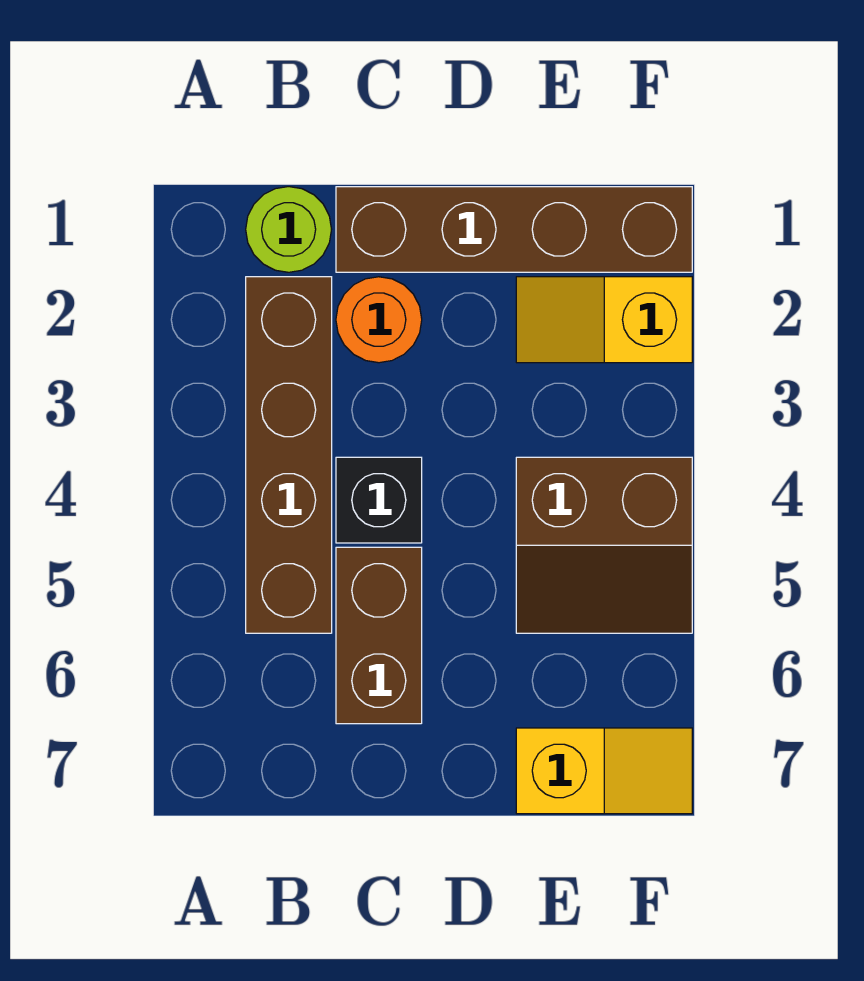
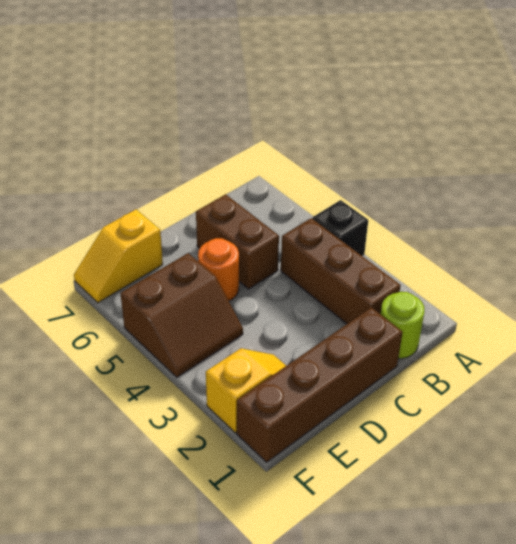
brown brick B2:B5 level 1 -> brown brick B2:B4 level 1
orange round brick C2 level 1 -> orange round brick D5 level 1
black brick C4 level 1 -> black brick A4 level 1
brown slope E4:F5 level 1 top 4 -> brown slope E4:F5 level 1 top 5

